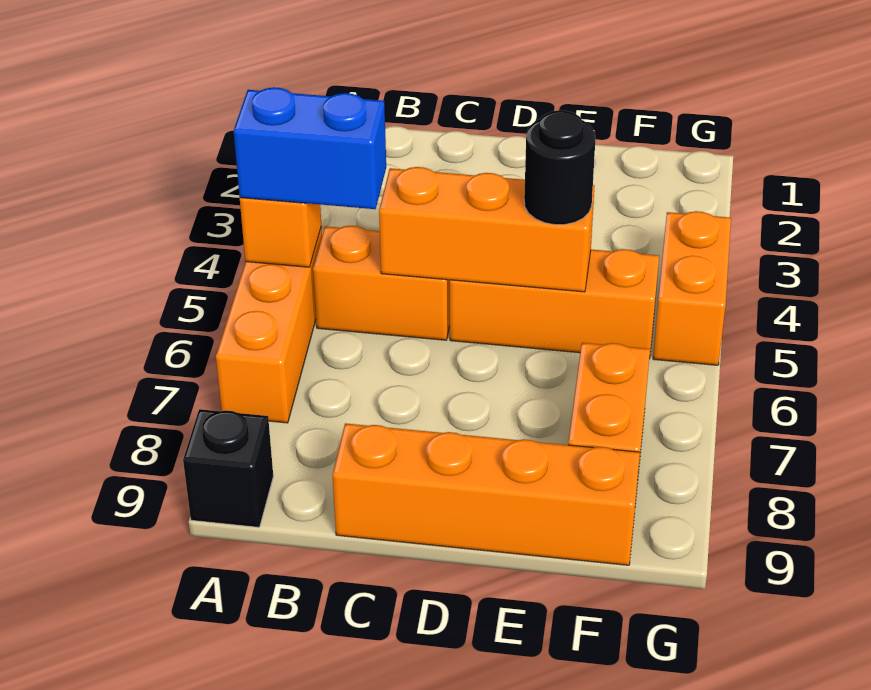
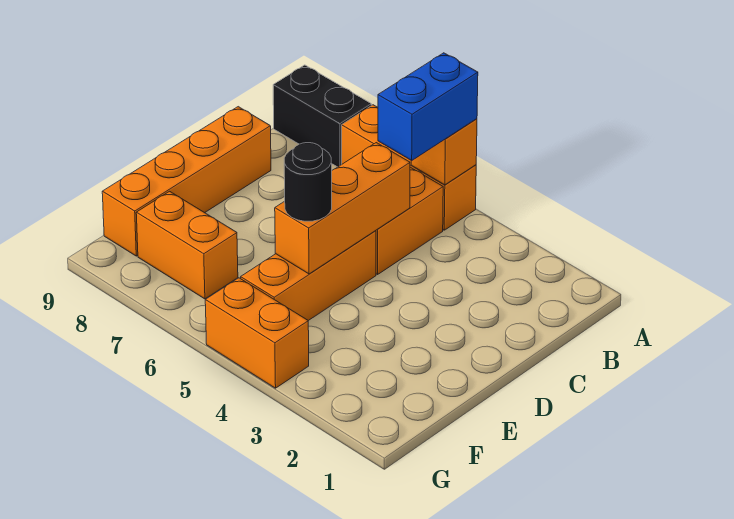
black brick A9 level 1 -> black brick A8:A9 level 1

